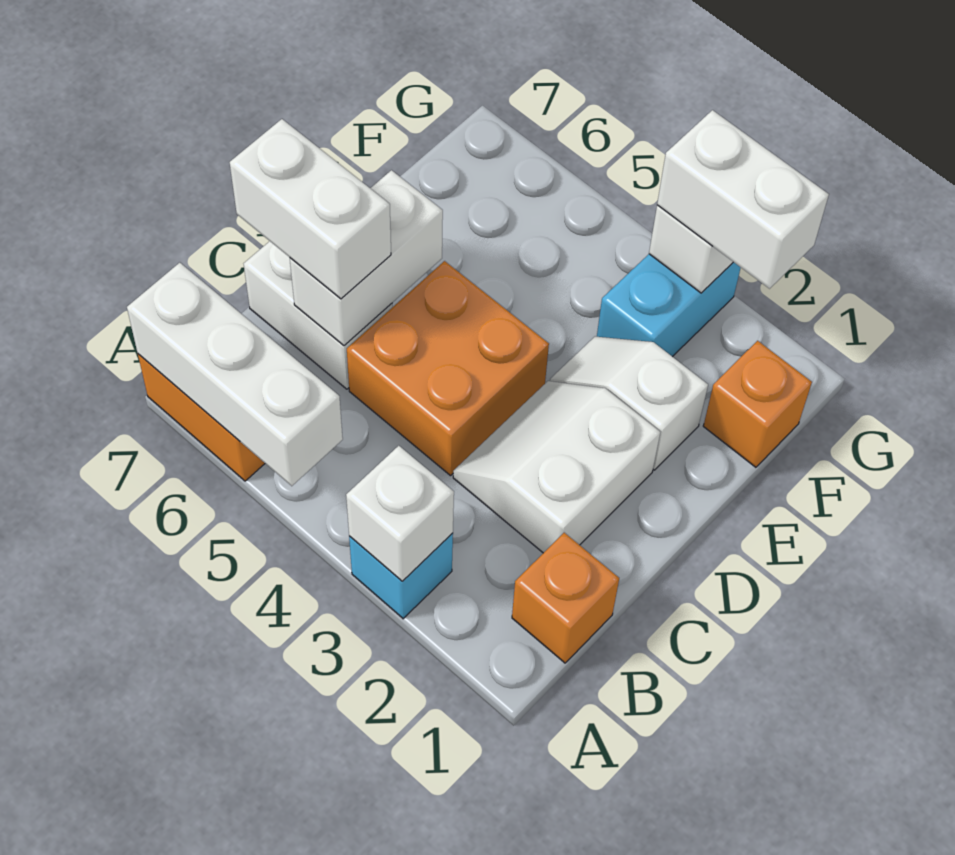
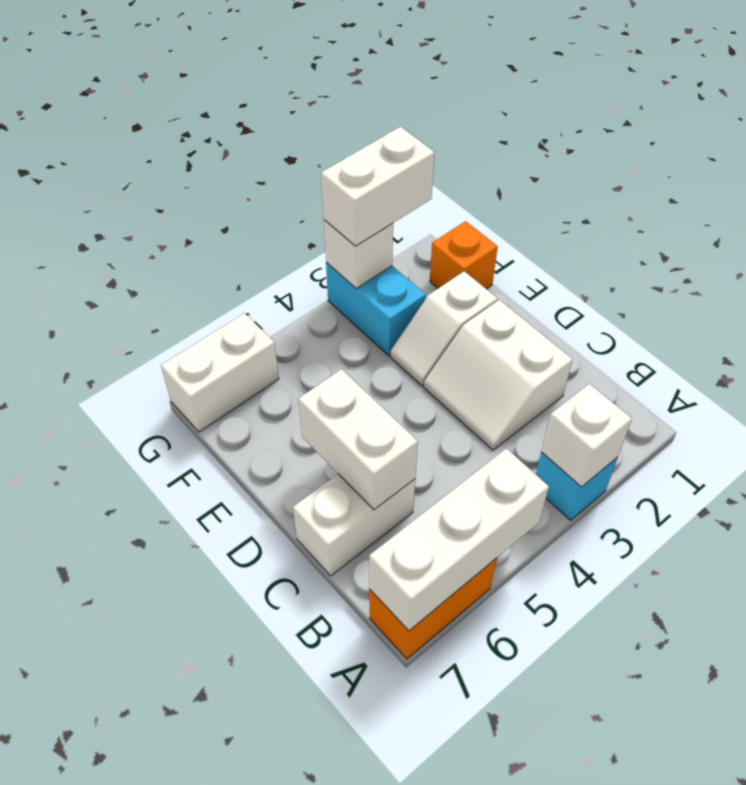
orange brick B1 level 1 -> none
orange brick C4:D5 level 1 -> none
white brick C6:C7 level 3 -> white brick G6:G7 level 1

